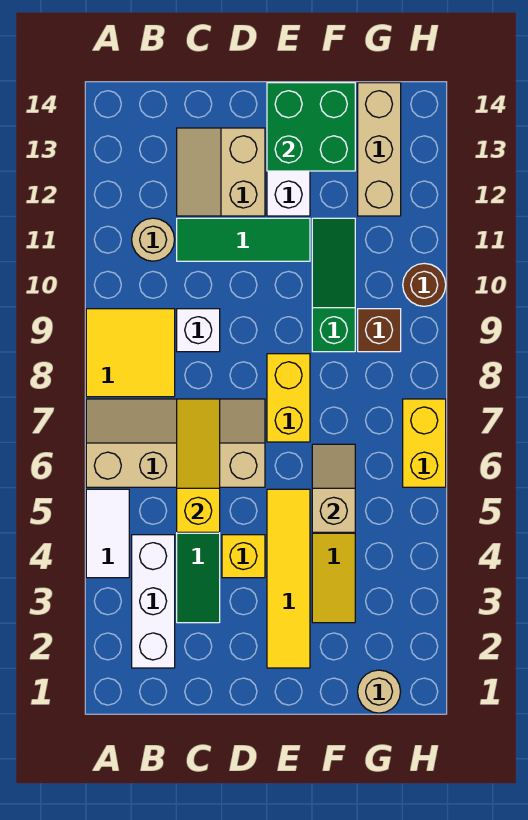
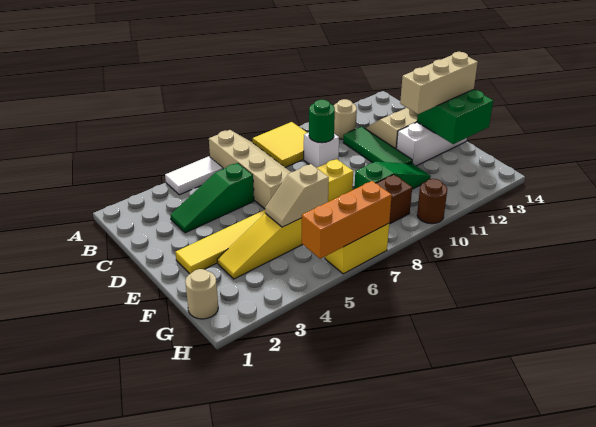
white brick B2:B4 level 1 -> none
yellow slope C5:C7 level 2 top 5 -> none
none -> green round brick C9 level 2
yellow brick D4 level 1 -> none
tan slope F5:F6 level 2 top 5 -> tan slope F5:F6 level 2 top 6
tan brick G12:G14 level 1 -> tan brick E12:E14 level 3
none -> orange brick H5:H7 level 2

